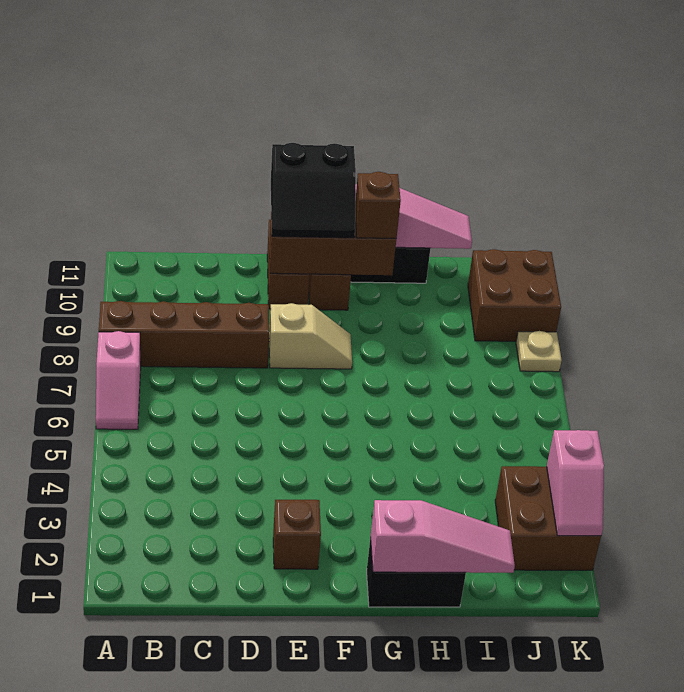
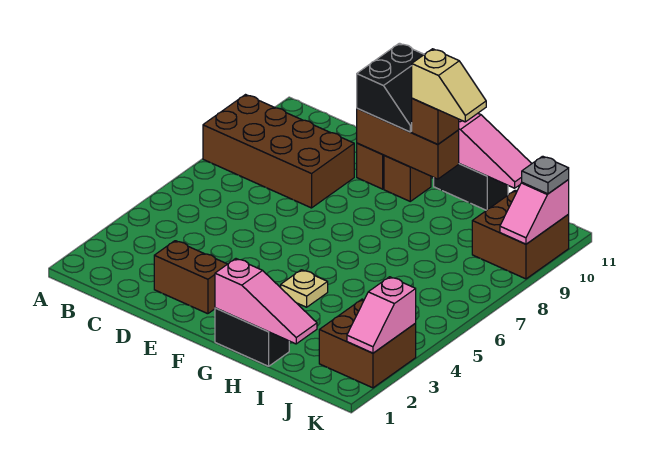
pink slope A6:A7 level 1 top 7 -> pink slope K9:K10 level 2 top 10
brown brick A8:D8 level 1 -> brown brick A8:D9 level 1
brown brick E2 level 1 -> brown brick D2:E2 level 1
tan slope E8:F8 level 1 top E -> tan slope G10:H10 level 4 top G
black slope E10:F11 level 3 top 11 -> black slope E10:F11 level 3 top E
tan plate K8 level 1 -> tan plate G4 level 1
none -> grey plate K10 level 3

